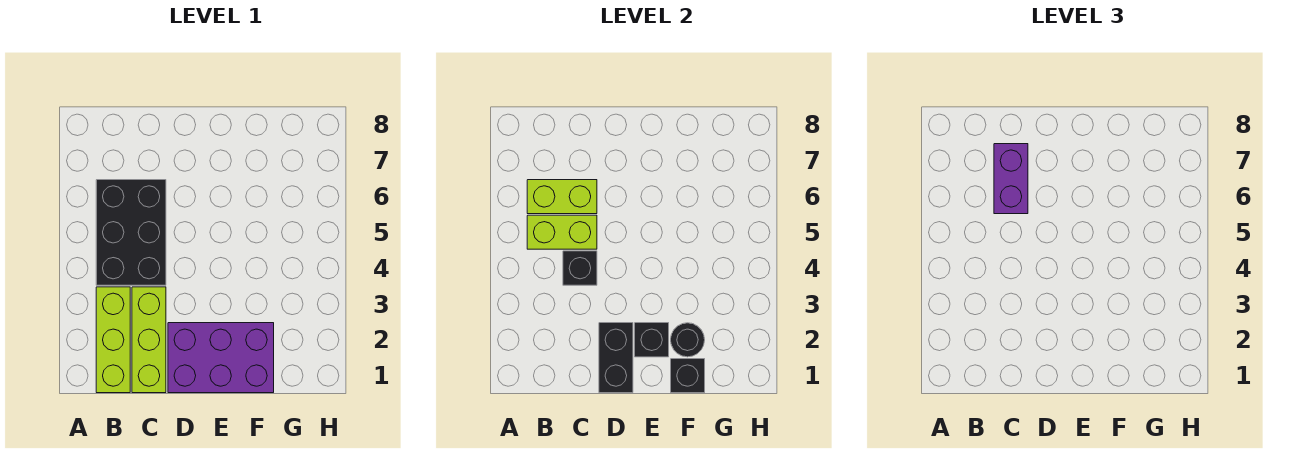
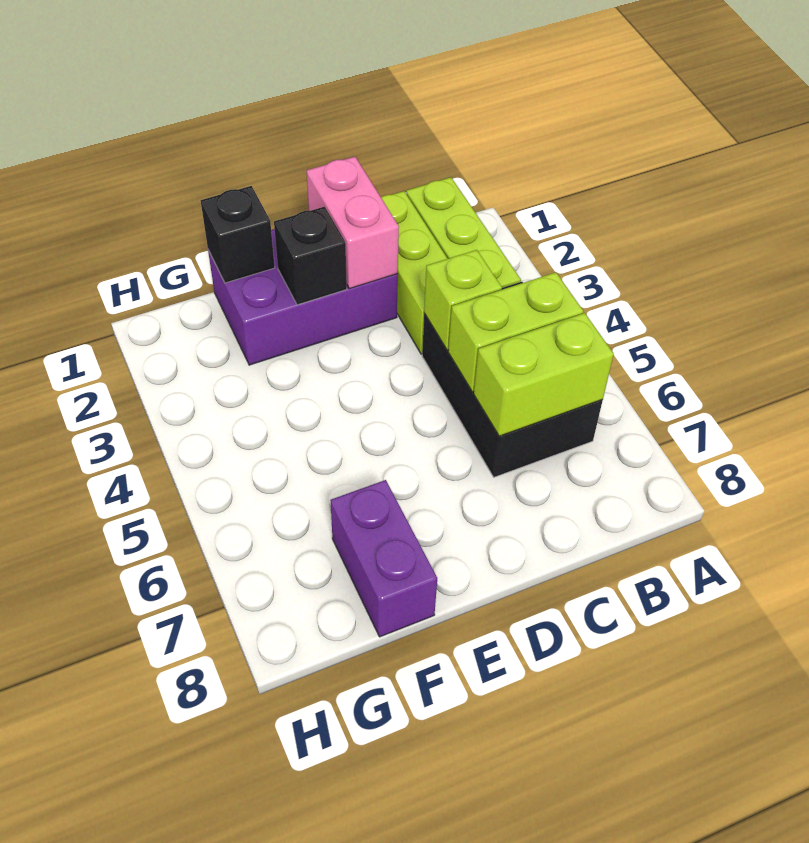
black brick C4 level 2 -> lime brick C4 level 2
purple brick C6:C7 level 3 -> purple brick F7:F8 level 1
black brick D1:D2 level 2 -> pink brick D1:D2 level 2
black round brick F2 level 2 -> none

